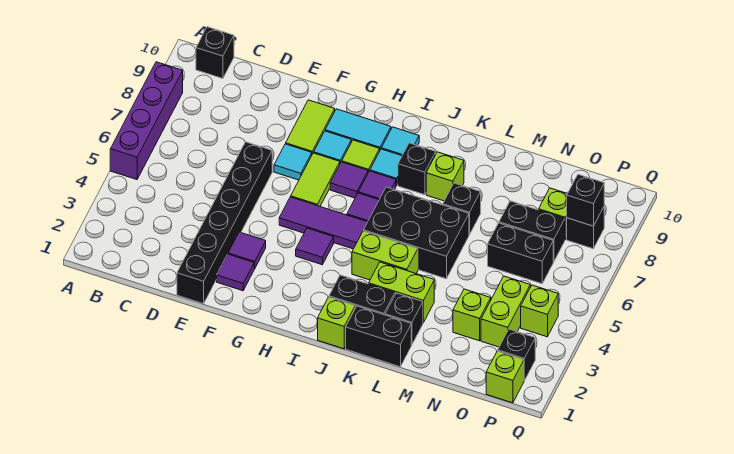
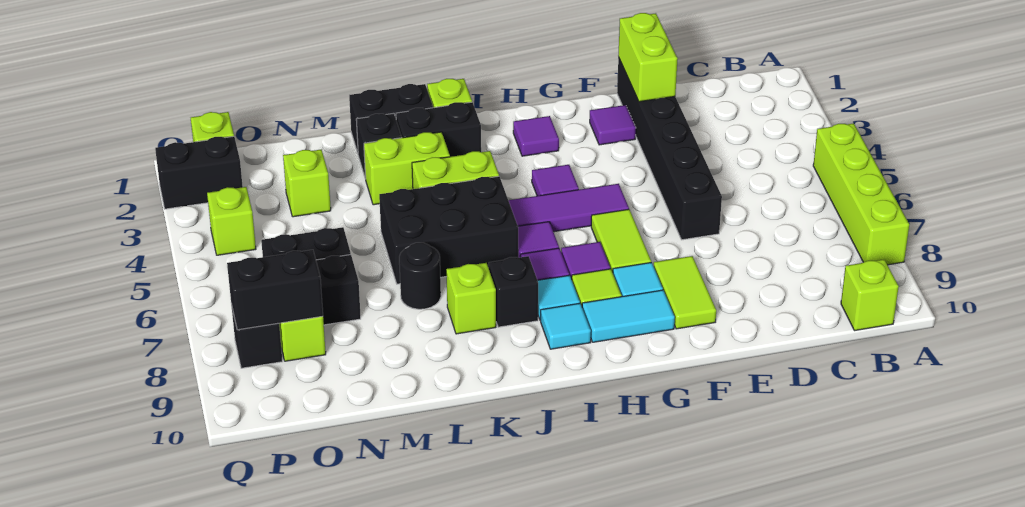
purple brick A5:A8 level 1 -> lime brick A5:A8 level 1
black brick B10 level 1 -> lime brick B10 level 1
purple tile F3 level 1 -> purple tile H2 level 1
cyan tile F7 level 1 -> none
black brick L7 level 1 -> black round brick L7 level 1
lime brick O3:O4 level 1 -> lime brick E1:E2 level 2
black brick P2 level 1 -> black brick P2:Q2 level 1
black brick P8 level 2 -> black brick O8:P8 level 2

